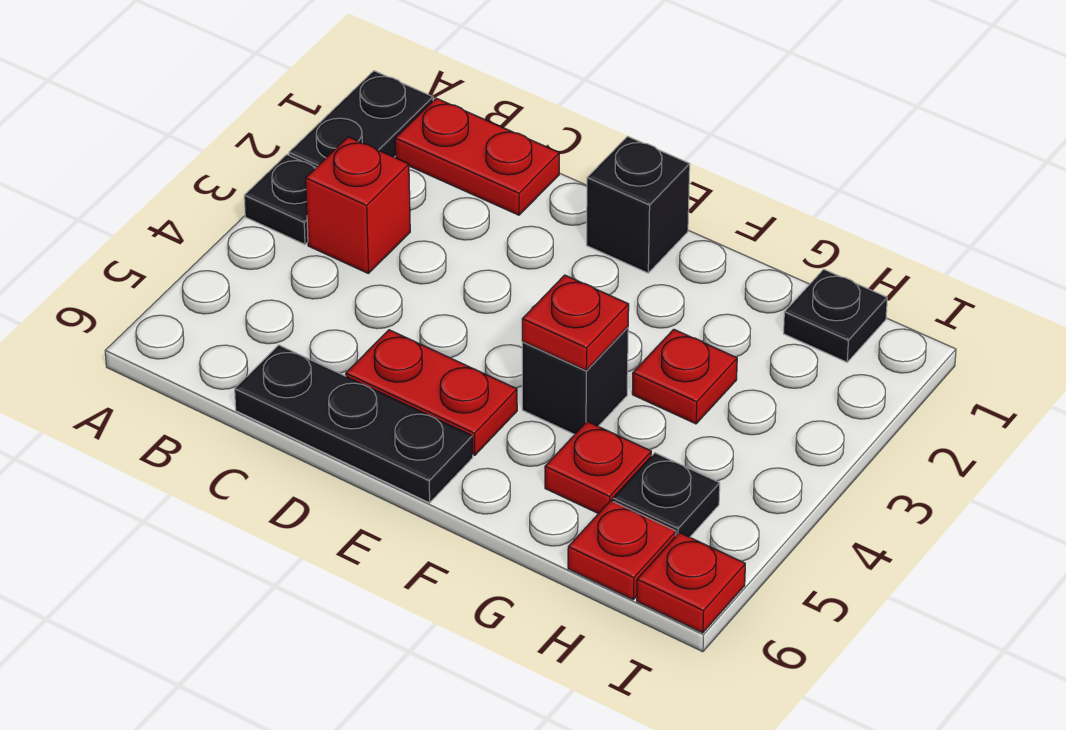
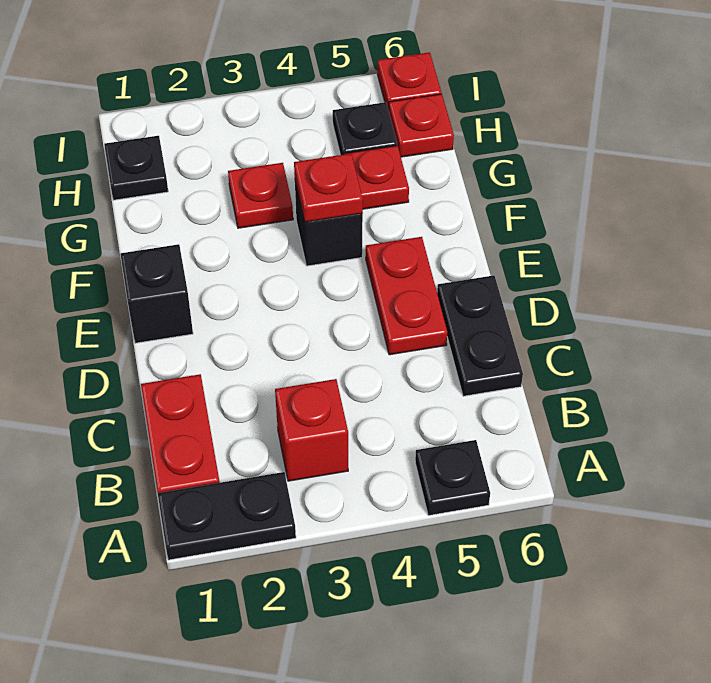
black plate A3 level 1 -> black plate A5 level 1
black plate C6:E6 level 1 -> black plate C6:D6 level 1

